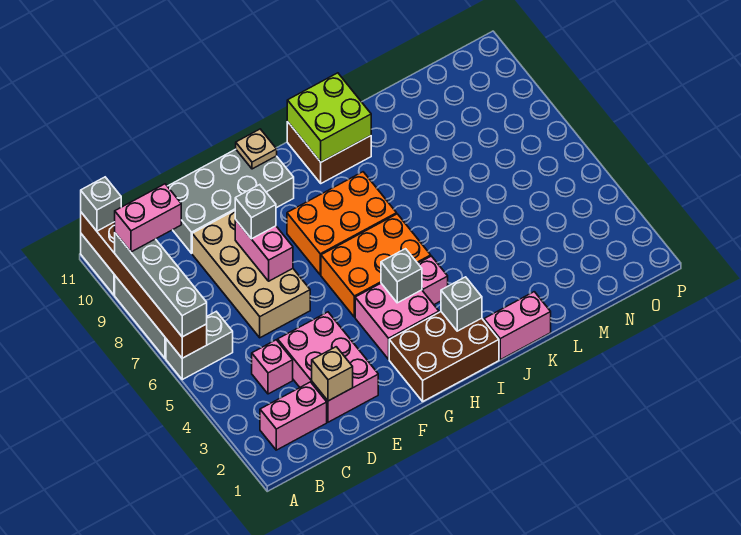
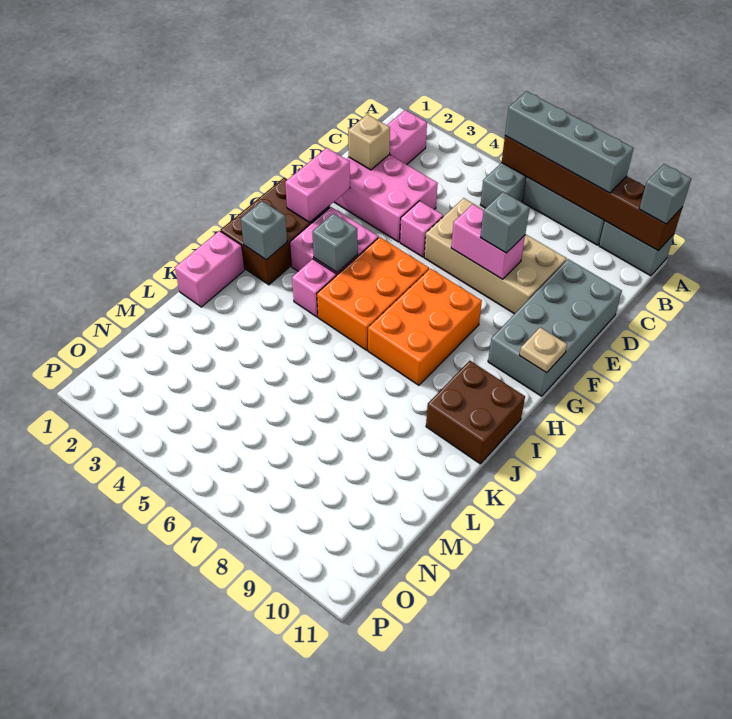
pink brick A9:B9 level 4 -> pink brick F2:G2 level 2
pink brick C4 level 1 -> pink brick E5 level 1
lime brick I10:J11 level 2 -> none

